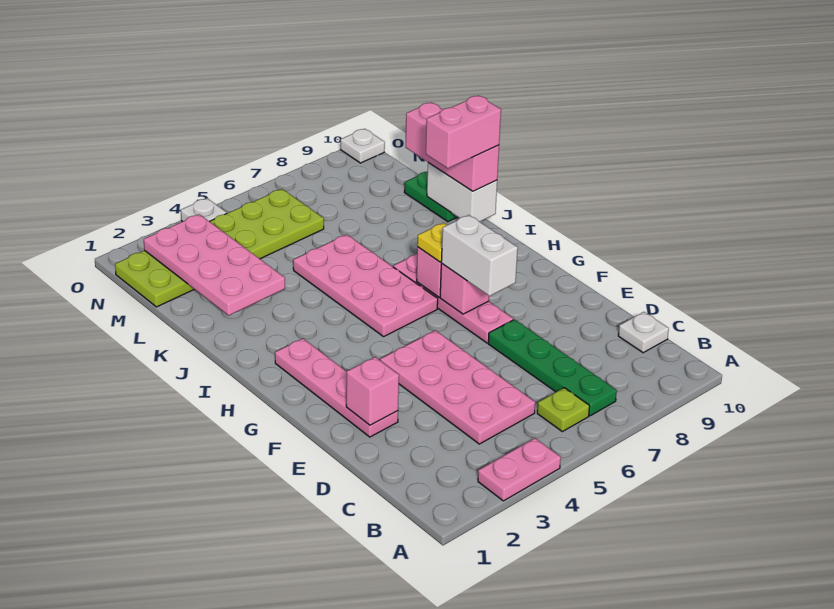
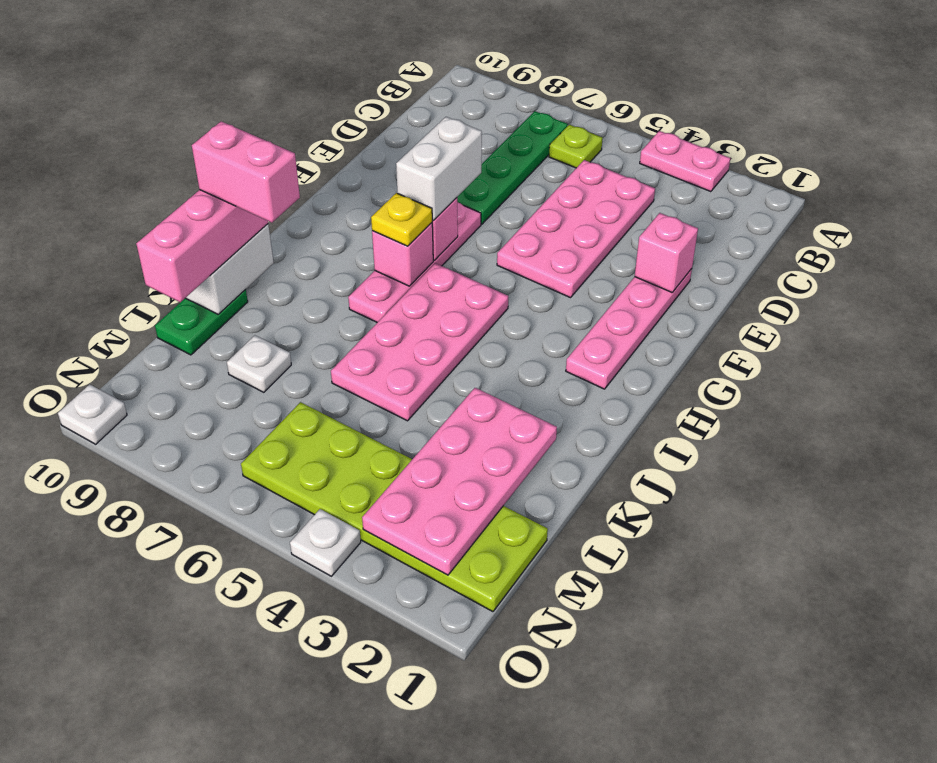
white plate C10 level 1 -> white plate L8 level 1

